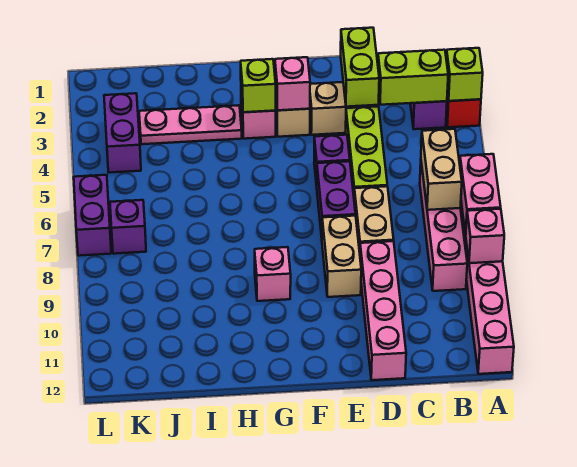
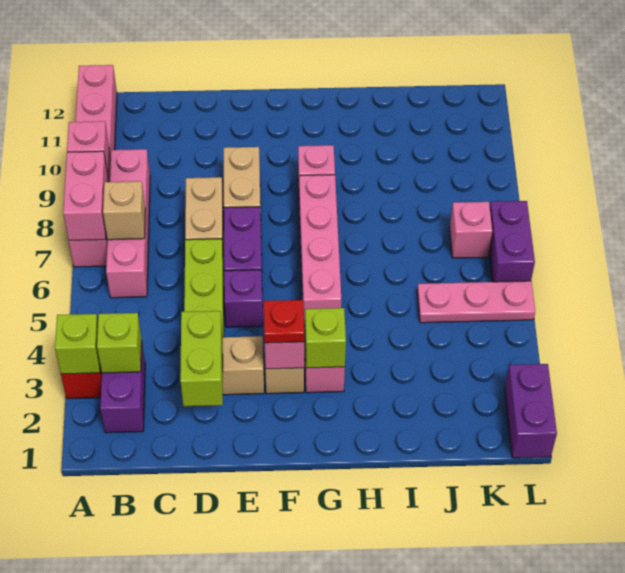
lime brick B3:C3 level 2 -> lime brick B3 level 2
tan brick B6:B7 level 2 -> tan brick B7 level 2
pink brick D9:D12 level 1 -> pink brick G5:G8 level 1
none -> red plate F3 level 3
pink plate H3:J3 level 1 -> pink plate J5:L5 level 1
purple brick K3:K4 level 1 -> purple brick L1:L2 level 1
purple brick K7 level 1 -> pink brick K7 level 1

